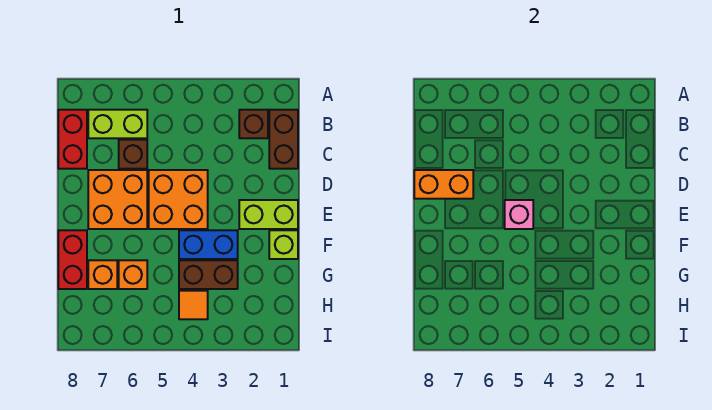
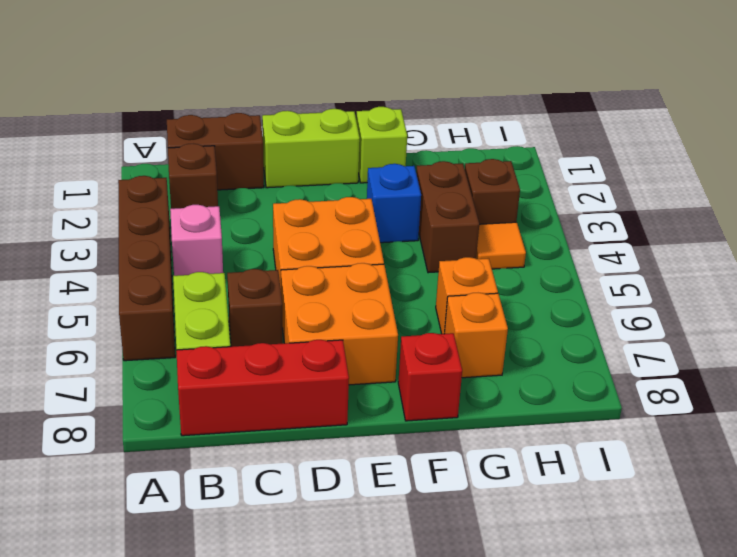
none -> brown brick A3:A6 level 1
red brick B8:C8 level 1 -> red brick B8:D8 level 1
orange brick D7:D8 level 2 -> none
lime brick E1:E2 level 1 -> lime brick D1:E1 level 1
pink brick E5 level 2 -> pink brick B4 level 1
blue brick F3:F4 level 1 -> blue brick F3 level 1
red brick F8:G8 level 1 -> red brick F8 level 1
none -> brown brick H3 level 1

